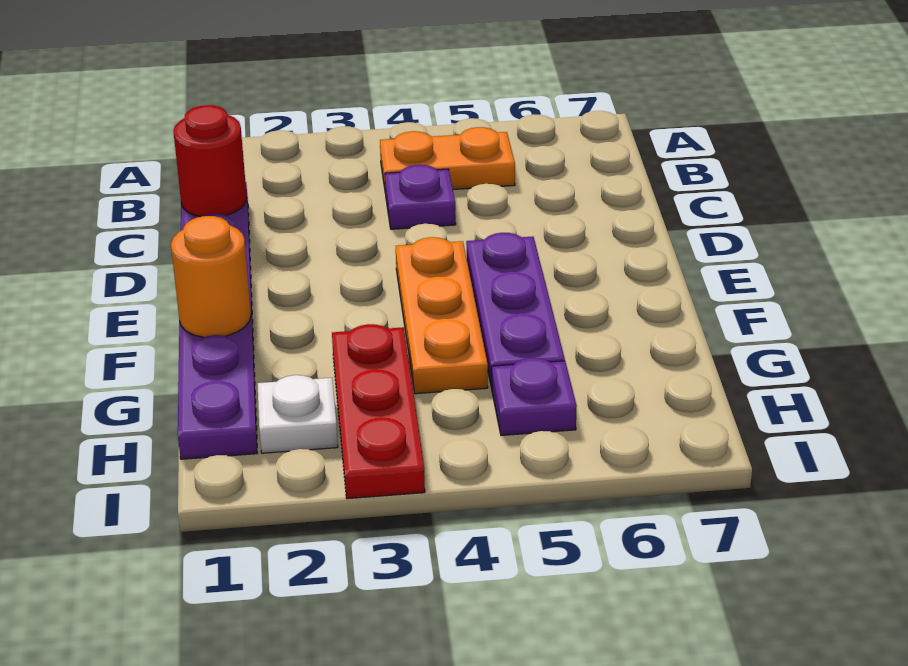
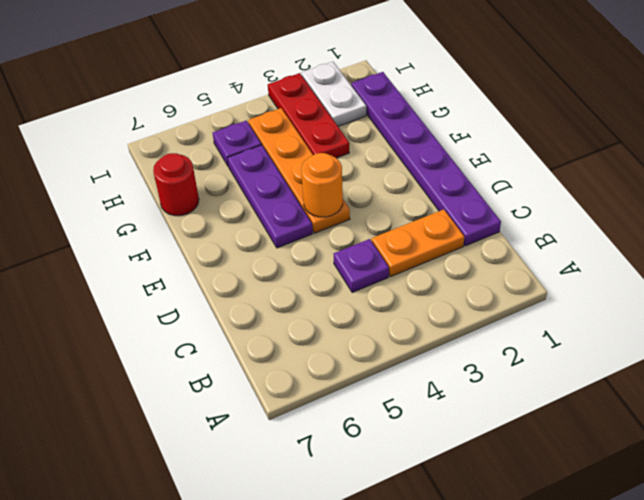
orange plate B4:B5 level 1 -> orange plate C2:C3 level 1
red round brick C1 level 2 -> red round brick G7 level 1
orange plate E4:G4 level 1 -> orange plate E4:H4 level 1
orange round brick F1 level 2 -> orange round brick E4 level 2
white plate H2 level 1 -> white plate H2:I2 level 1

